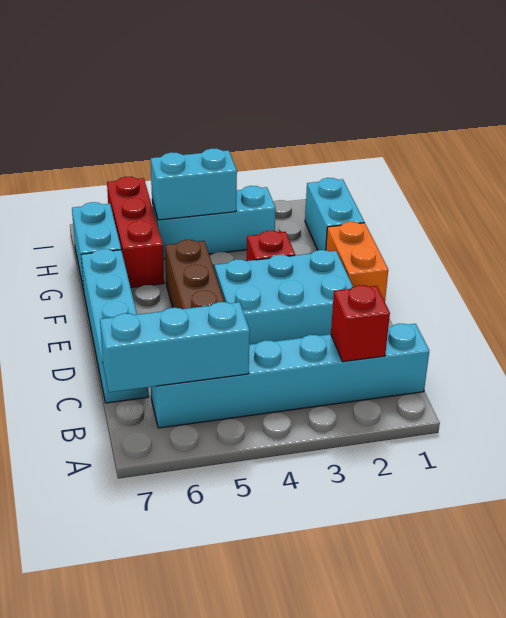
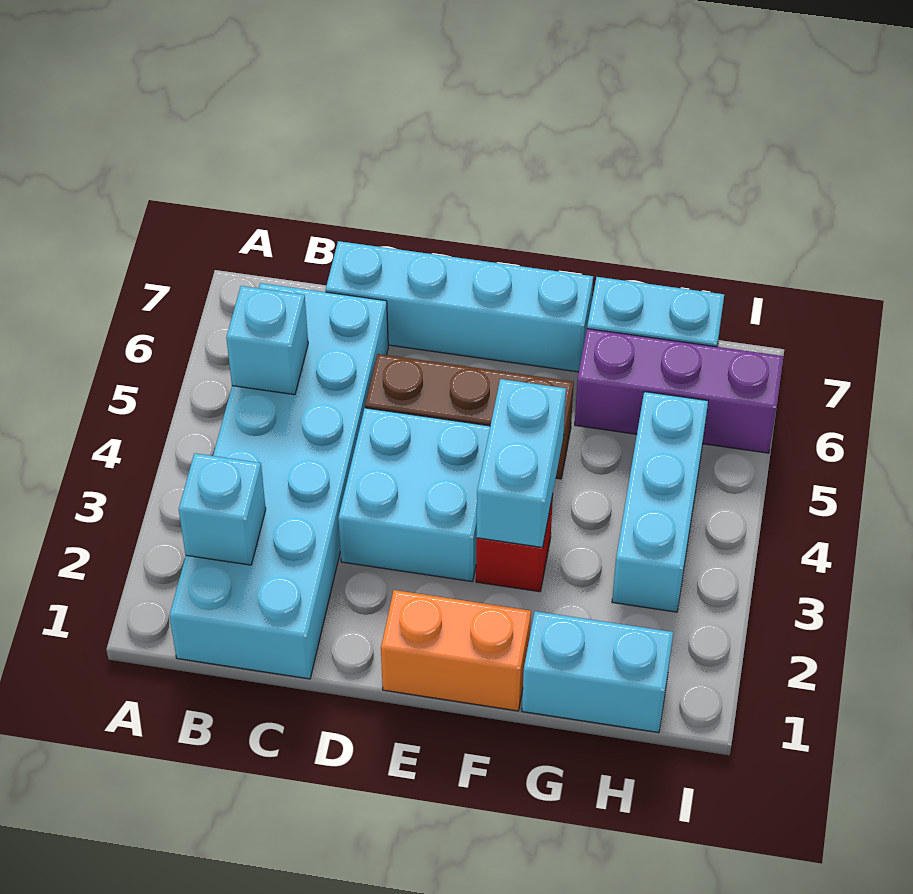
cyan brick B1:B6 level 1 -> cyan brick B1:C6 level 1
red brick B2 level 2 -> cyan brick B2 level 2
cyan brick B5:B7 level 2 -> cyan brick B5 level 2
cyan brick D2:E4 level 1 -> cyan brick D3:E4 level 1
red brick G6:I6 level 1 -> purple brick G6:I6 level 1
cyan brick H4:H5 level 2 -> cyan brick F3:F4 level 2

